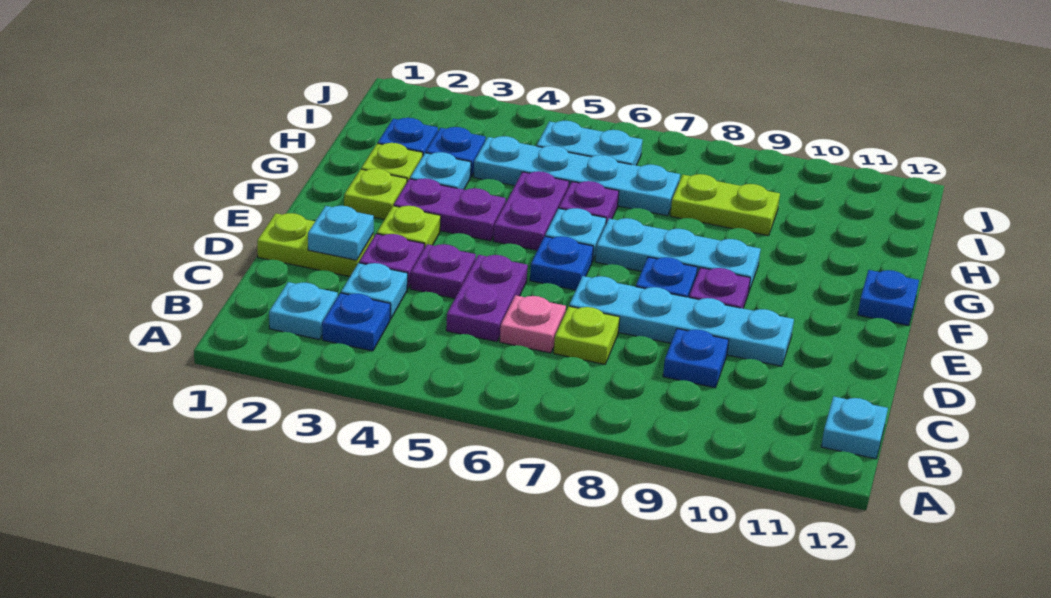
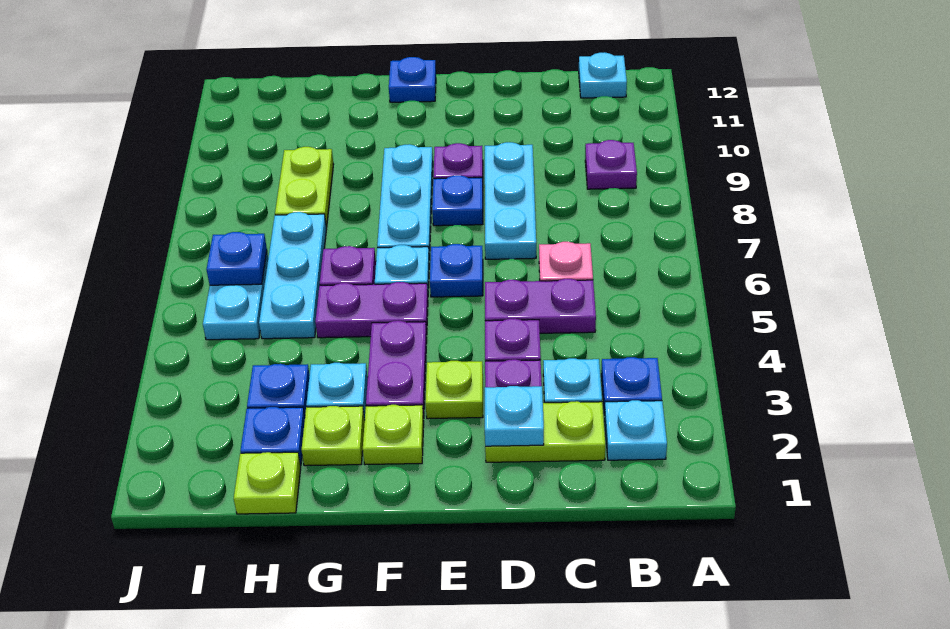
none -> purple plate B9 level 1
lime plate C7 level 1 -> lime plate H1 level 1
blue plate C9 level 1 -> blue plate I6 level 2
lime plate D1:D2 level 1 -> lime plate C2:D2 level 1
cyan plate D7:D10 level 1 -> cyan plate D7:D9 level 1
cyan plate H4:H7 level 1 -> cyan plate H5:H7 level 1

